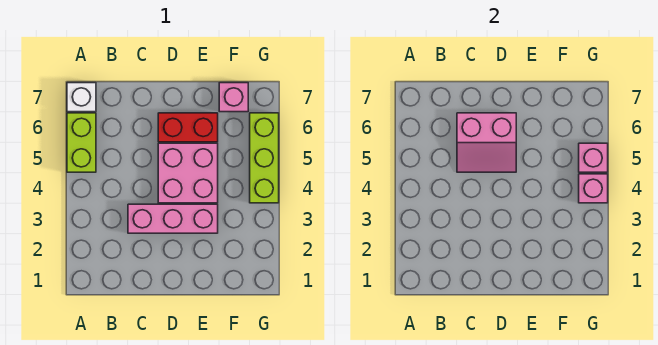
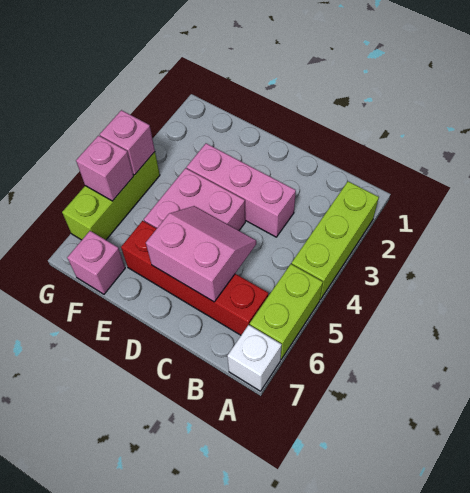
none -> lime brick A2:A4 level 1
red brick D6:E6 level 1 -> red brick B6:E6 level 1

